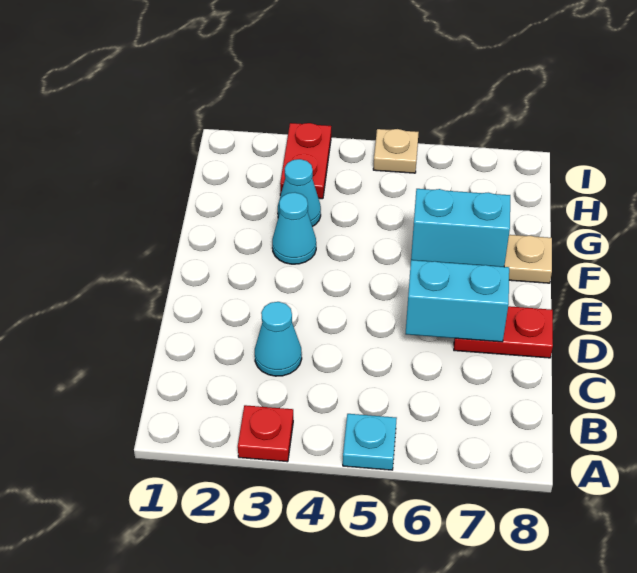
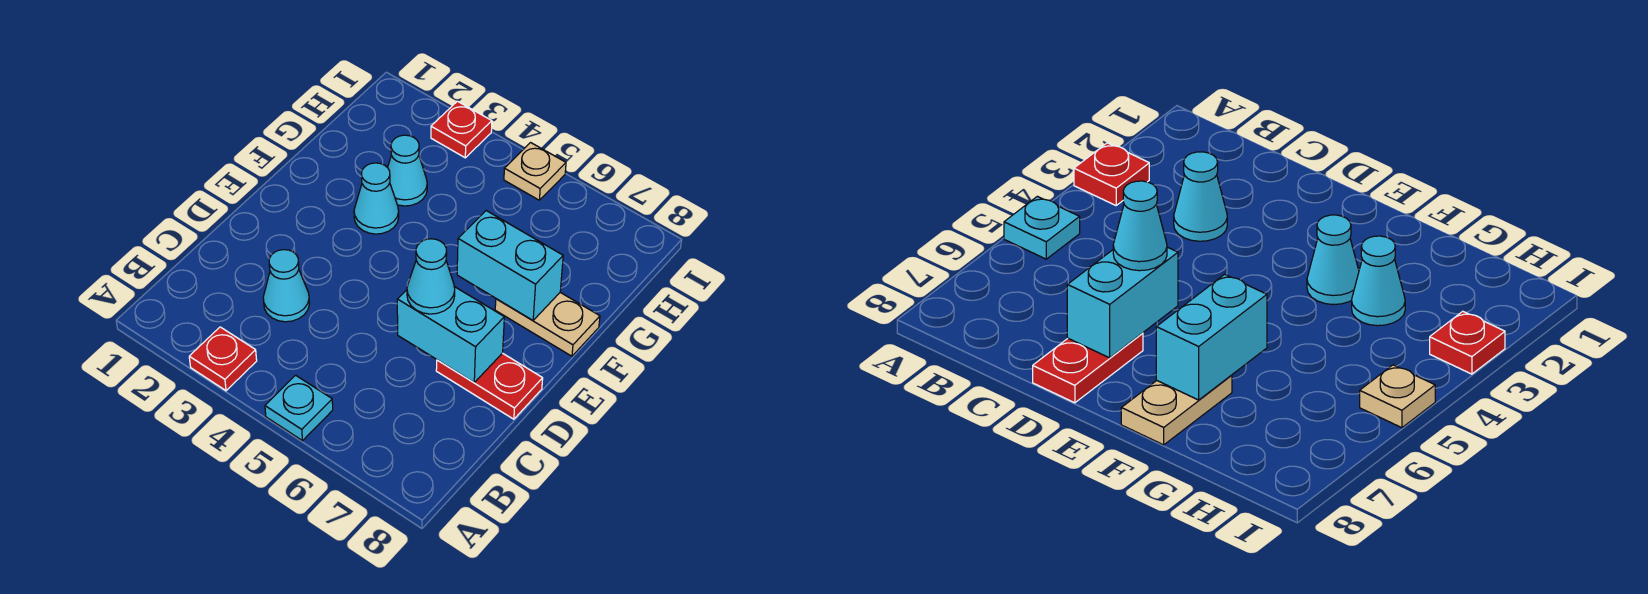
none -> cyan cone D6 level 3
red plate H3:I3 level 1 -> red plate I3 level 1

